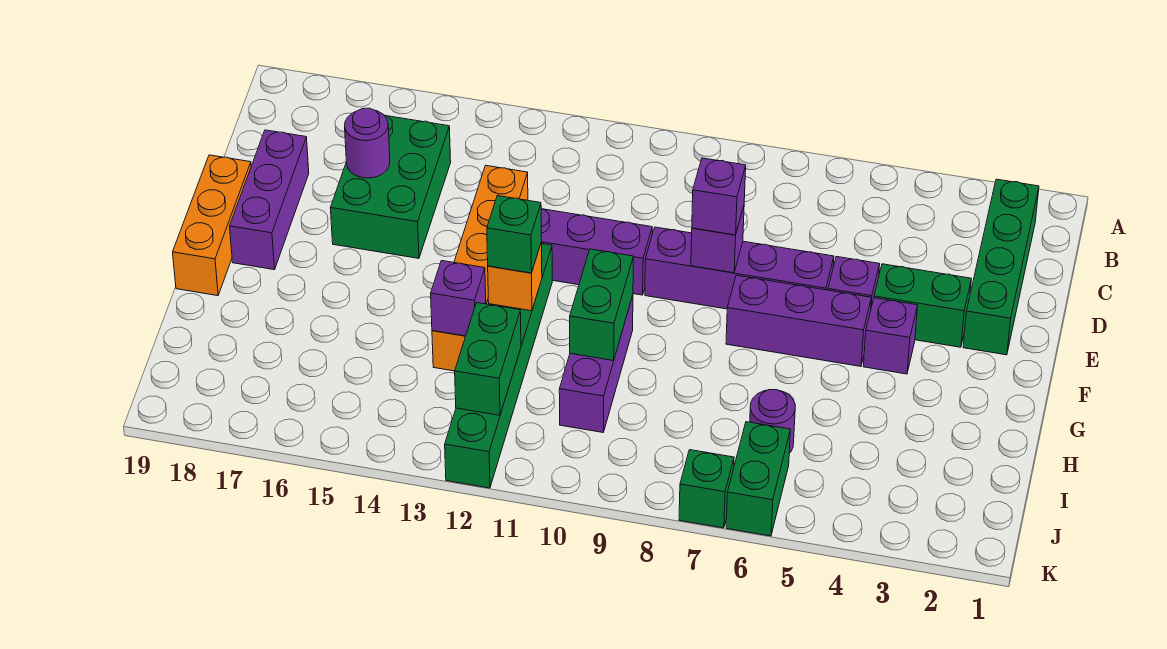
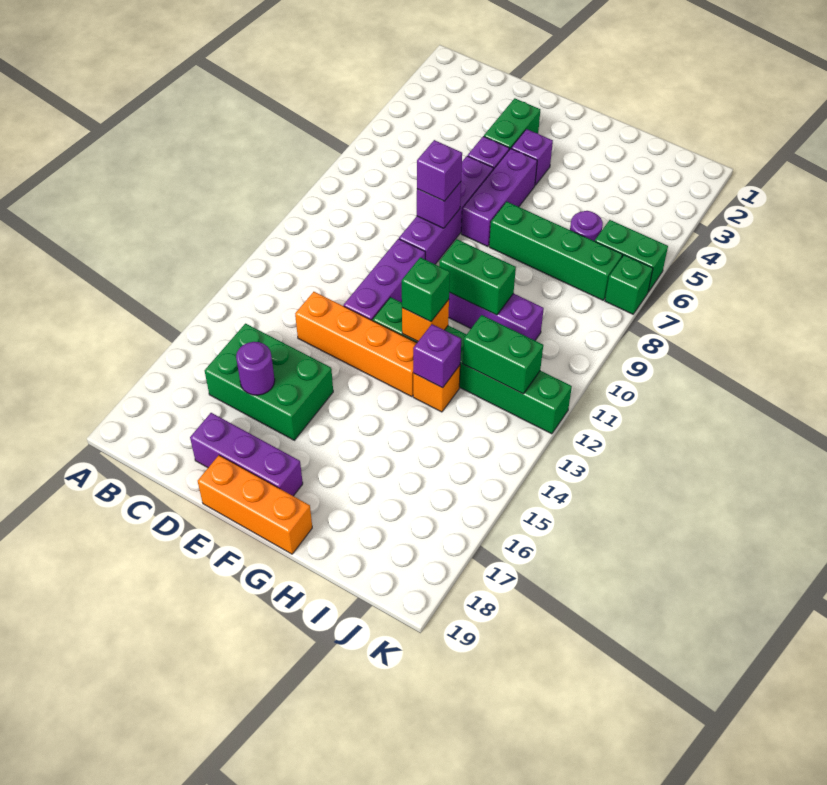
green brick B2:E2 level 1 -> green brick G7:J7 level 1

